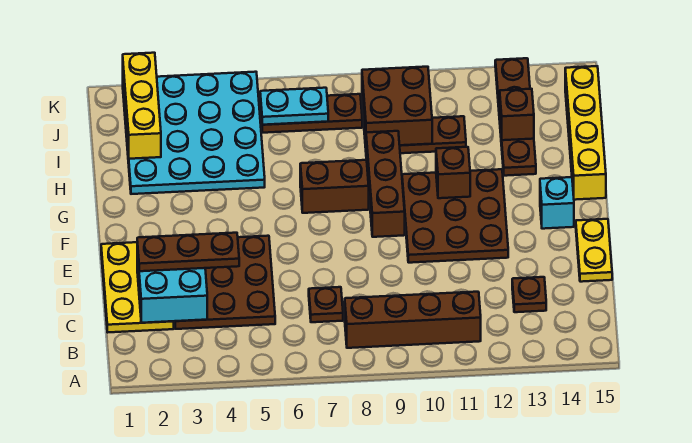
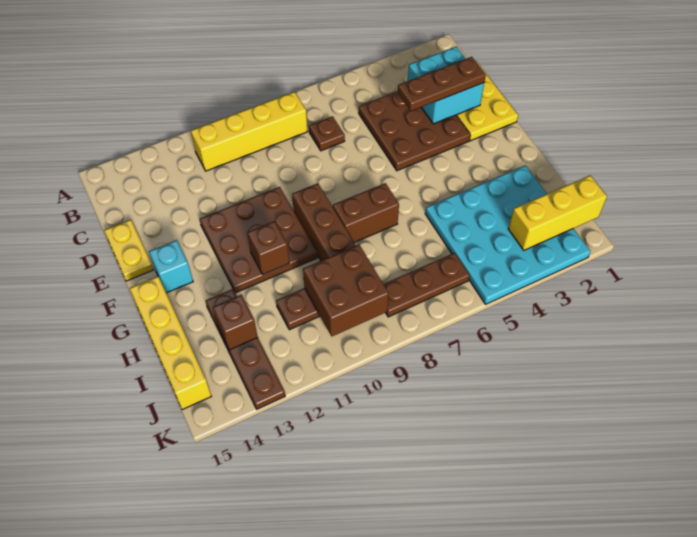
brown brick B8:B11 level 1 -> yellow brick B8:B11 level 1
brown plate C13 level 1 -> none
yellow brick I2:K2 level 2 -> yellow brick J1:J3 level 2
cyan plate J6:J7 level 2 -> none

